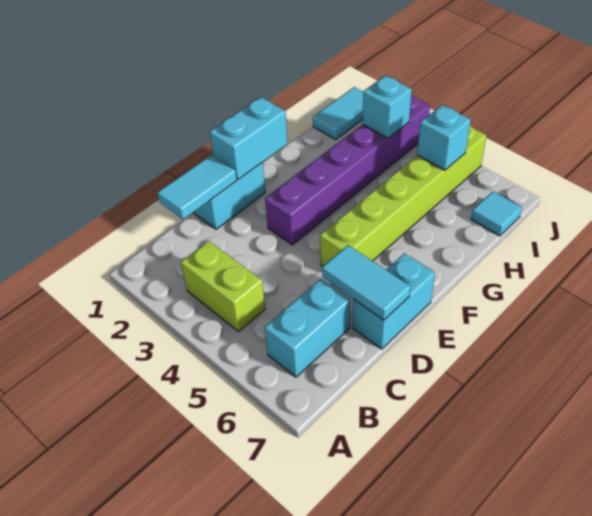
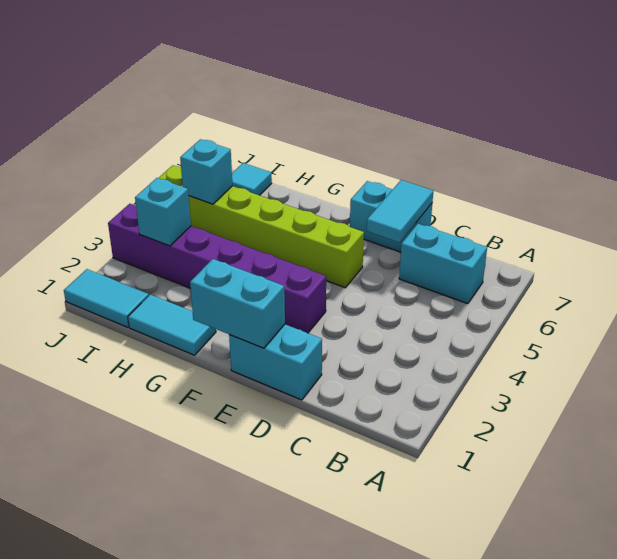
lime brick B3:B4 level 1 -> none
cyan tile C1:D1 level 2 -> cyan tile G1:H1 level 1

